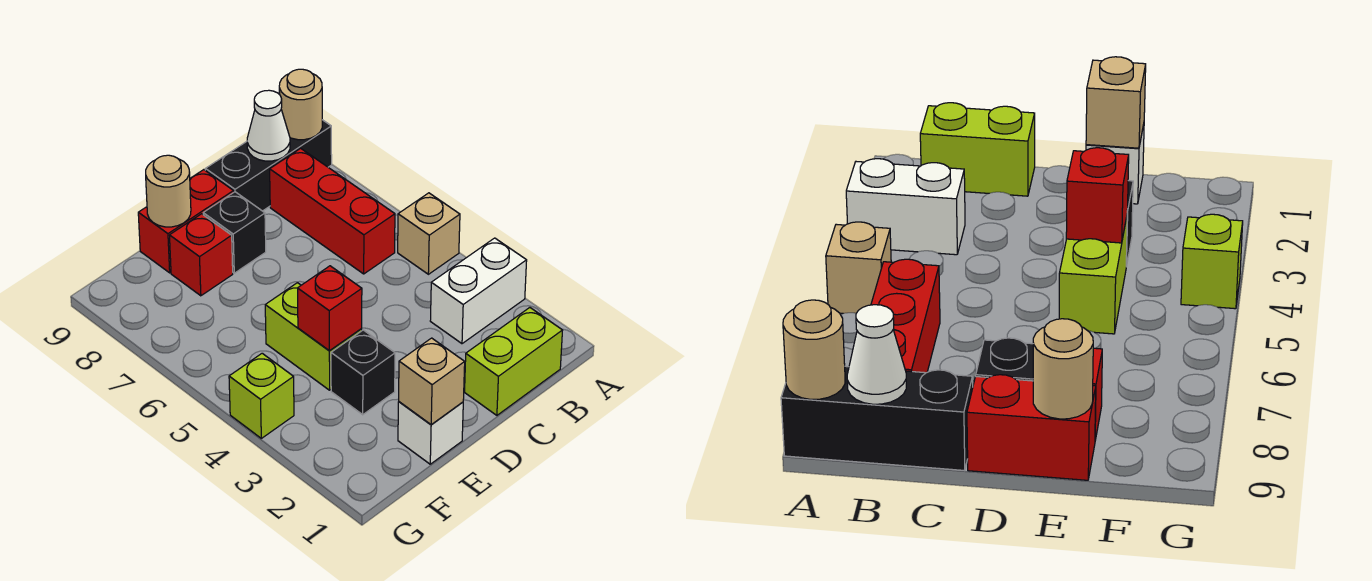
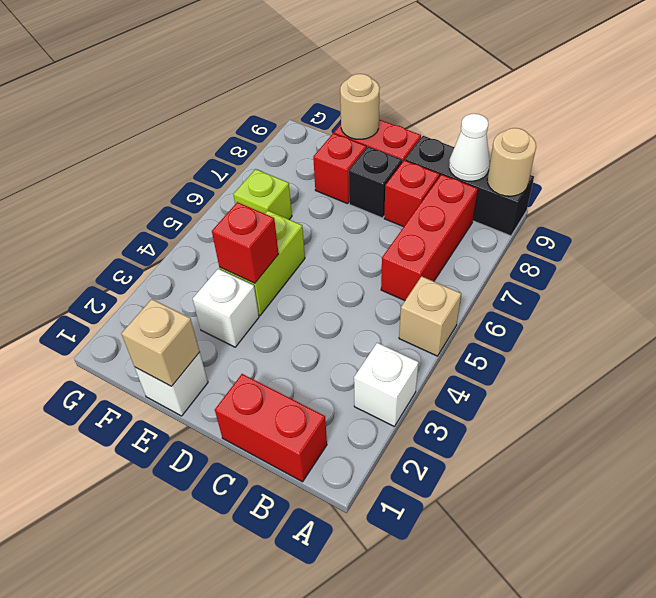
white brick A3:B3 level 1 -> white brick A3 level 1
lime brick B1:C1 level 1 -> red brick B1:C1 level 1
none -> red brick C8 level 1
black brick E3 level 1 -> white brick E3 level 1
lime brick G4 level 1 -> lime brick F6 level 1

